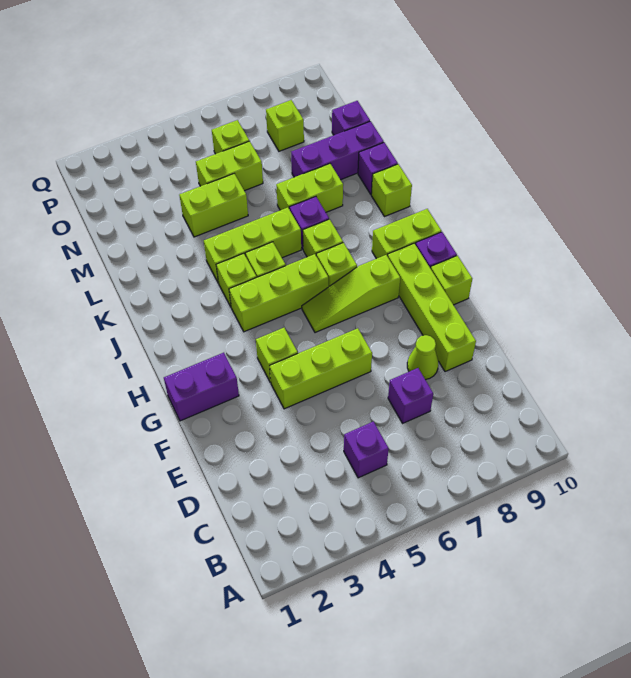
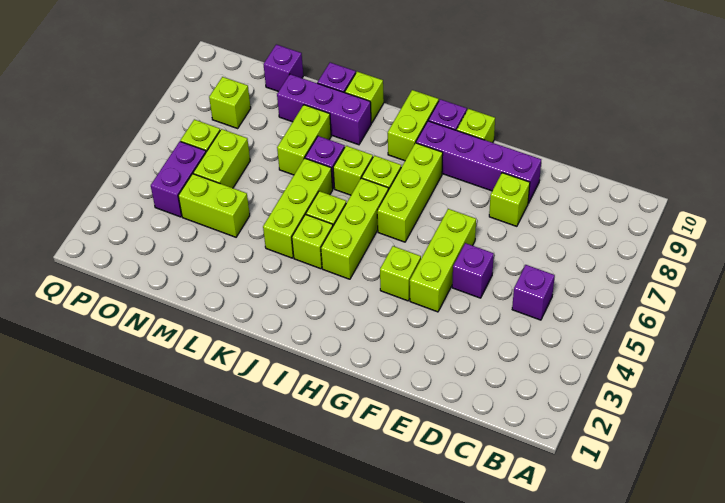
purple brick D7 level 1 -> purple brick E5 level 1
lime cone E8 level 1 -> lime brick E8 level 1
lime brick E9:H9 level 1 -> purple brick E9:H9 level 1
purple brick G1:G2 level 1 -> purple brick O4:O5 level 1
lime slope H6:H8 level 1 top 8 -> lime brick H6:H8 level 1
lime brick M4:M5 level 1 -> lime brick M4:N4 level 1
purple brick M8:M10 level 1 -> purple brick K9:M9 level 1

